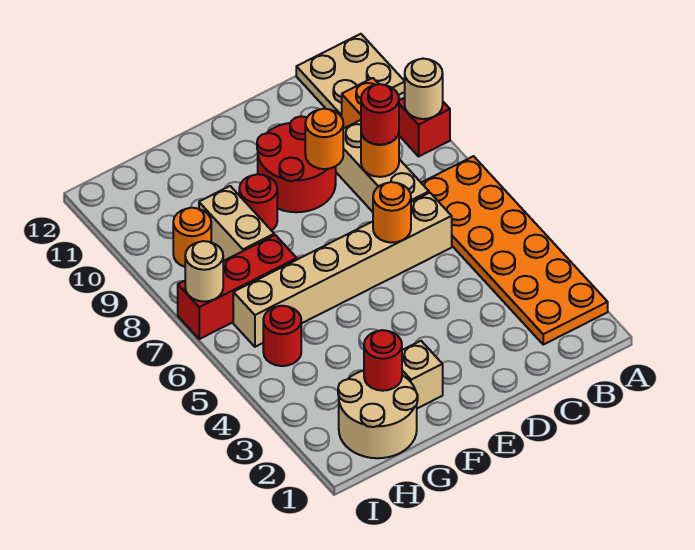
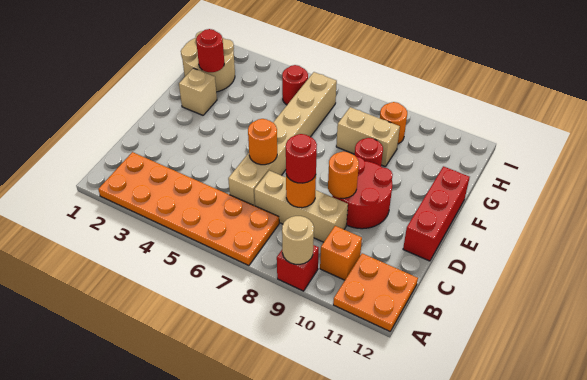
tan plate A11:B12 level 1 -> orange plate A11:B12 level 1
red brick G7:I7 level 1 -> red brick D12:F12 level 1
tan round brick I7 level 2 -> none

